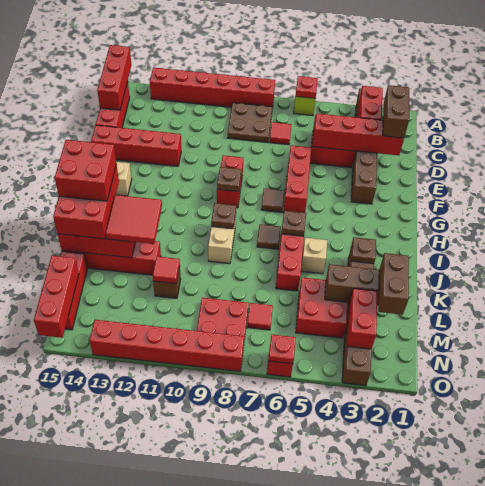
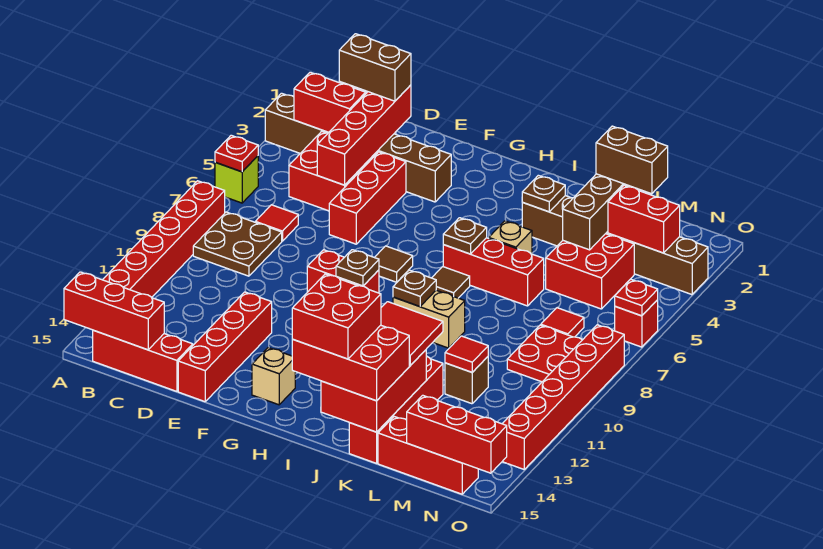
red brick E6:G6 level 1 -> red brick E4:E6 level 1

